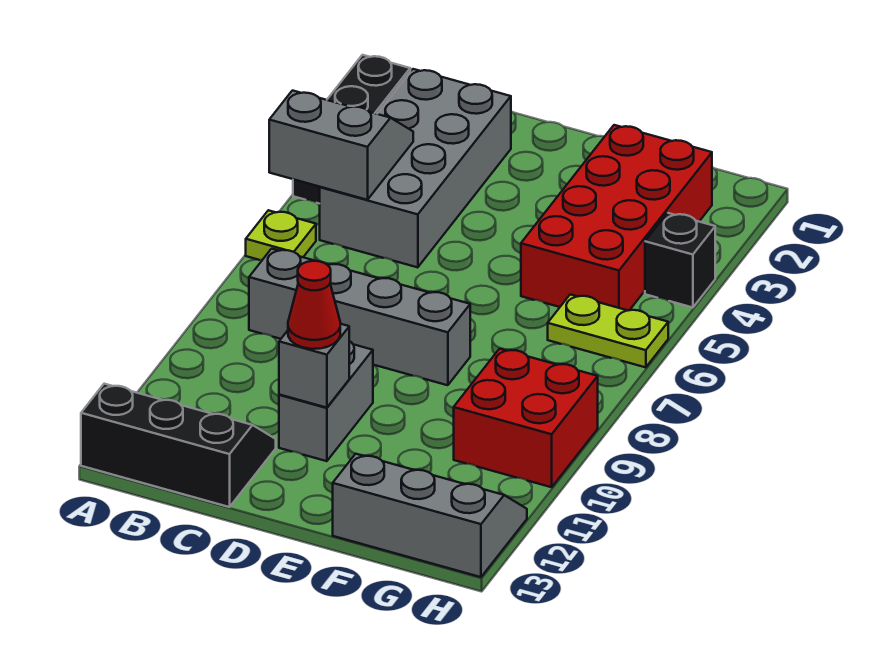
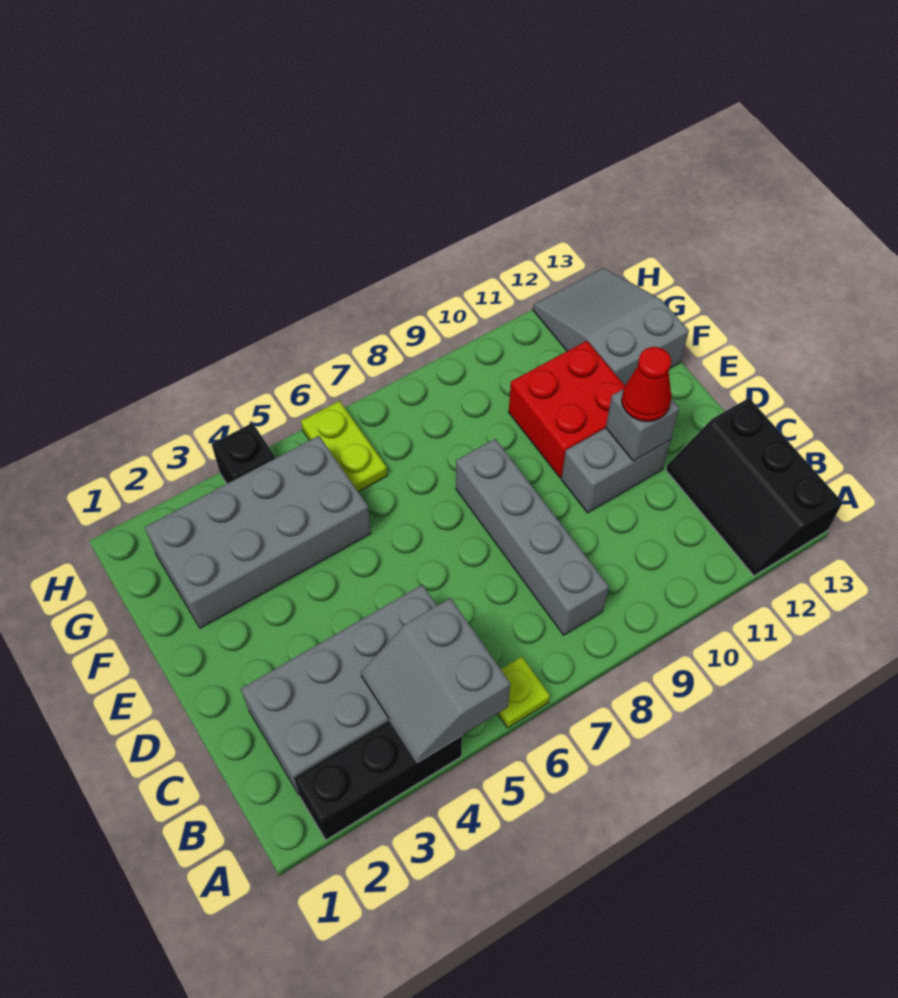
red brick F2:G5 level 1 -> grey brick F2:G5 level 1
grey slope F12:H13 level 1 top 13 -> grey slope F12:H13 level 1 top F
red brick G9:H10 level 1 -> red brick E10:F11 level 1

